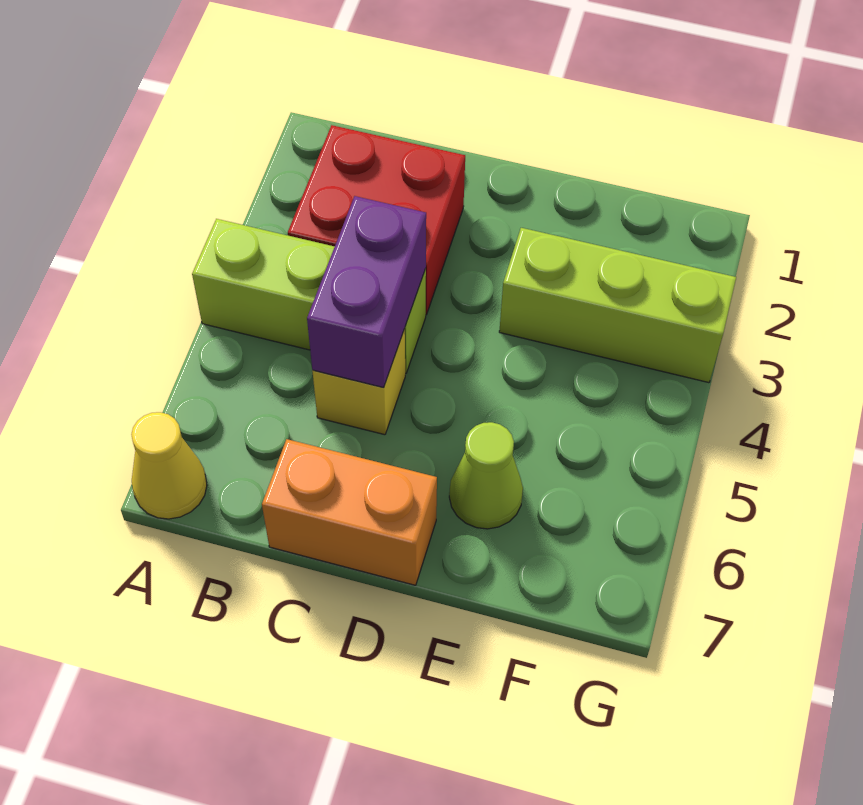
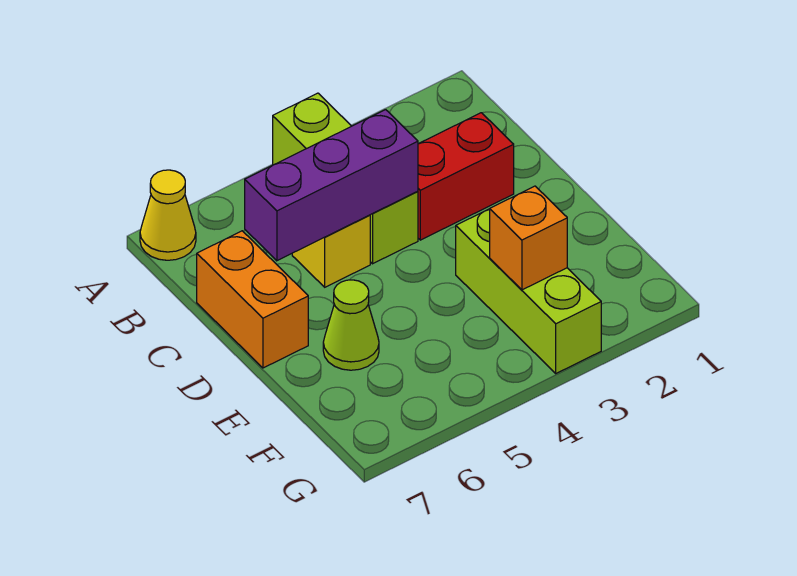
red brick B2:C3 level 1 -> red brick C2:C3 level 1
purple brick C4:C5 level 2 -> purple brick C4:C6 level 2
none -> orange brick F3 level 2

